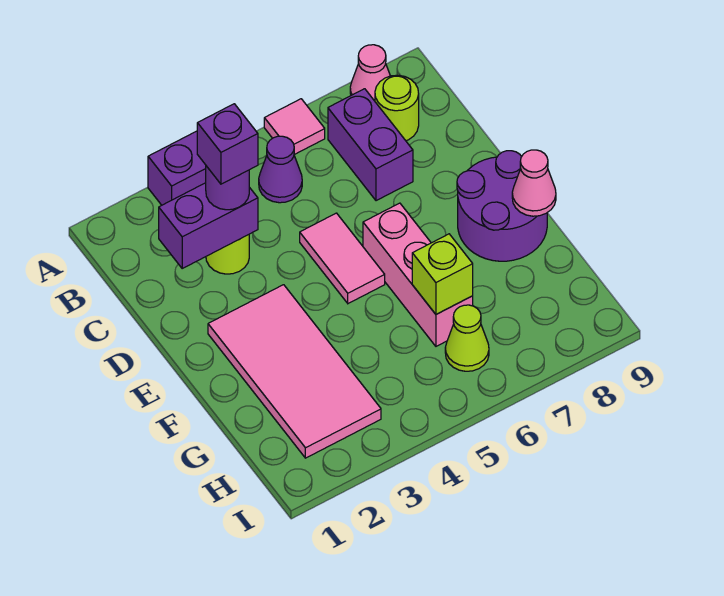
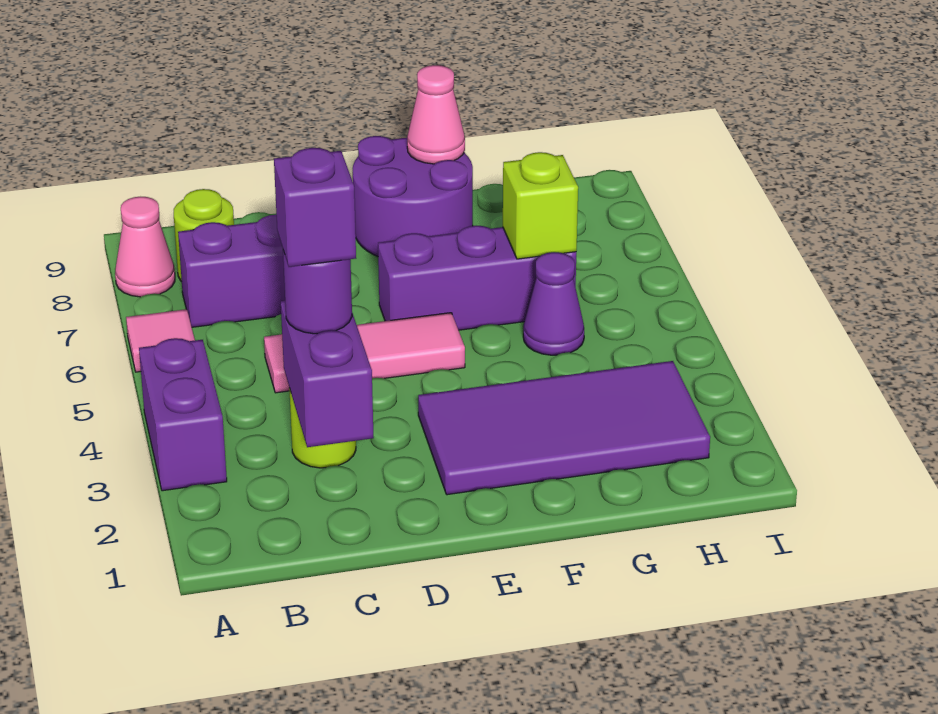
purple cone B5 level 1 -> purple cone G5 level 1
pink tile D5:E5 level 1 -> pink tile C5:E5 level 1
pink tile E2:H3 level 1 -> purple tile E2:H3 level 1
pink brick E6:G6 level 1 -> purple brick E6:G6 level 1
lime cone H6 level 1 -> none

